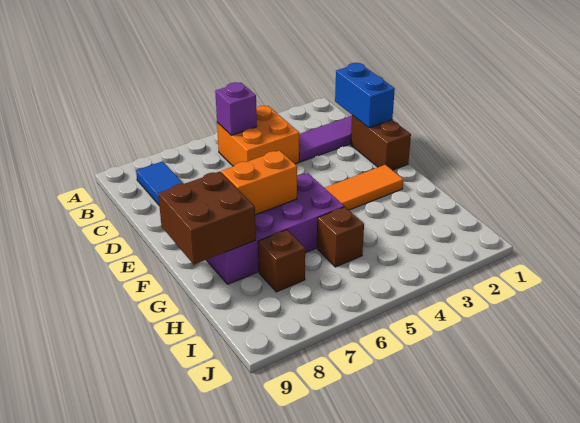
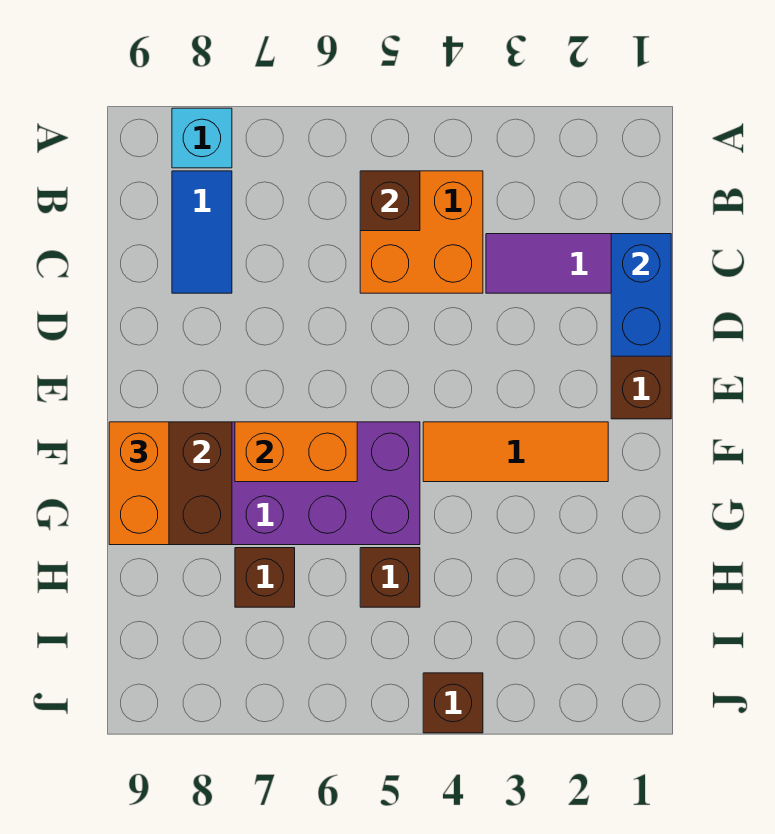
none -> cyan brick A8 level 1
purple brick B5 level 2 -> brown brick B5 level 2
none -> orange brick F9:G9 level 3
none -> brown brick J4 level 1

